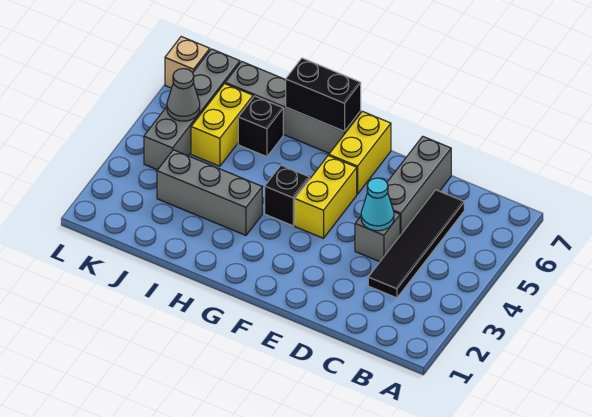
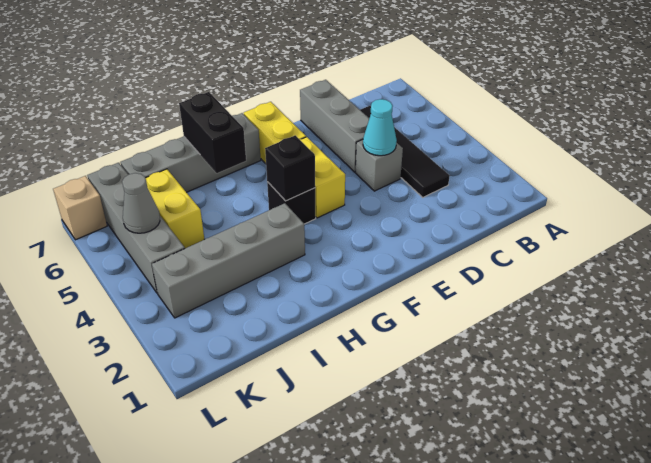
black brick G7:H7 level 2 -> black brick H6:H7 level 2
grey brick H3:J3 level 1 -> grey brick H3:K3 level 1
black brick I6 level 1 -> black brick G4 level 2

